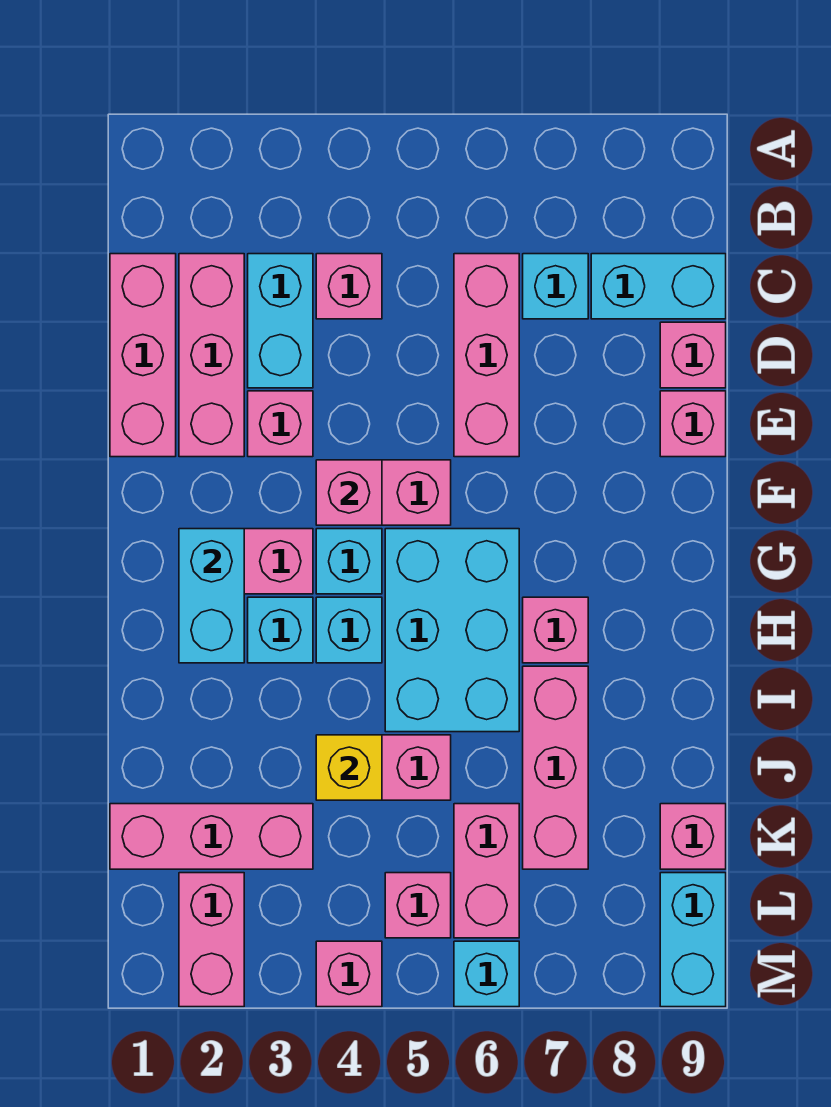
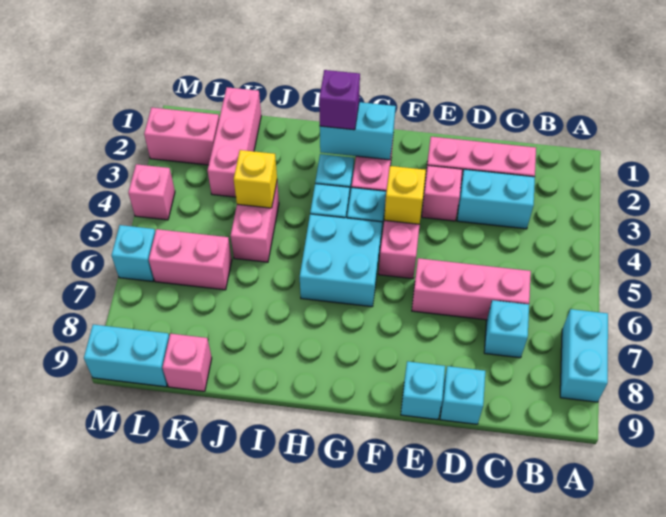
pink brick C1:E1 level 1 -> none
pink brick C4 level 1 -> none
cyan brick C8:C9 level 1 -> cyan brick A7:A8 level 1
pink brick D9 level 1 -> cyan brick D9 level 1
pink brick E9 level 1 -> cyan brick E9 level 1
pink brick F4 level 2 -> yellow brick F4 level 2
cyan brick G5:I6 level 1 -> cyan brick G5:H6 level 1
none -> purple brick H2 level 3
pink brick H7 level 1 -> none
pink brick I7:K7 level 1 -> none
pink brick L5 level 1 -> none

